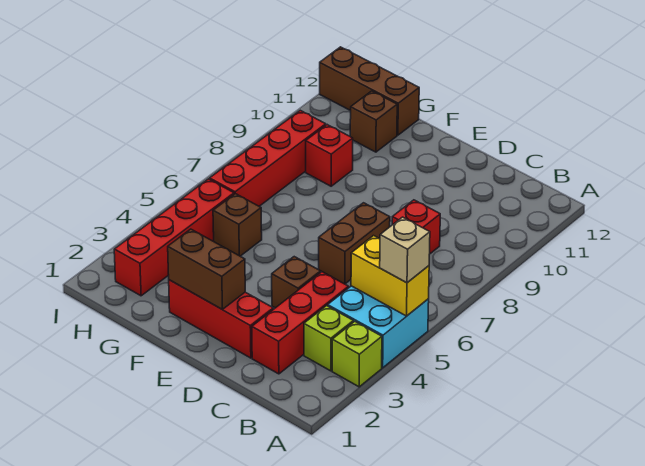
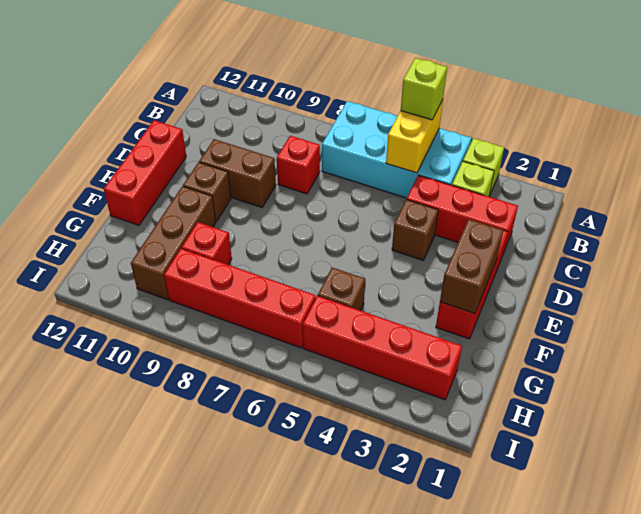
cyan brick A4:B5 level 1 -> cyan brick A4:B7 level 1
tan brick A5 level 3 -> lime brick A5 level 3
brown brick D6:D7 level 1 -> brown brick D9:D10 level 1
none -> red brick D12:F12 level 1
brown brick G11 level 1 -> brown brick E10 level 1
brown brick G12:I12 level 1 -> brown brick F10:H10 level 1

